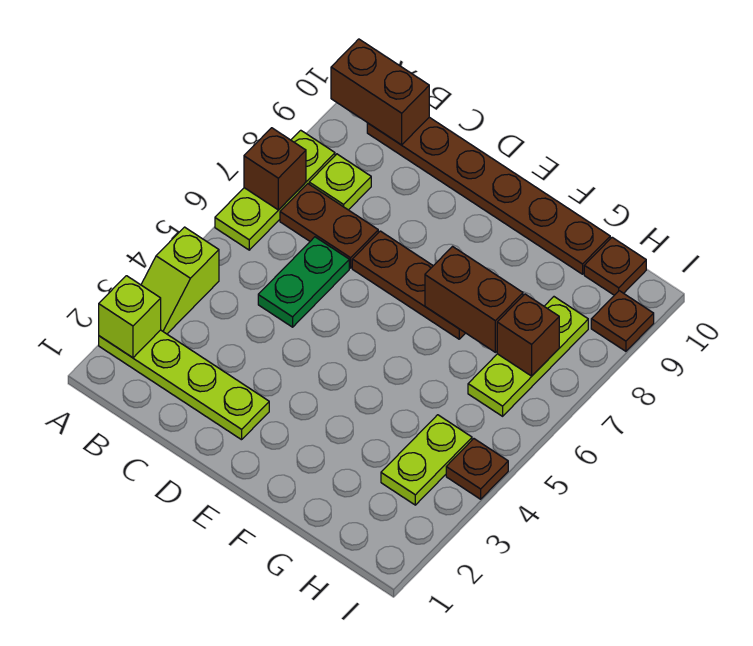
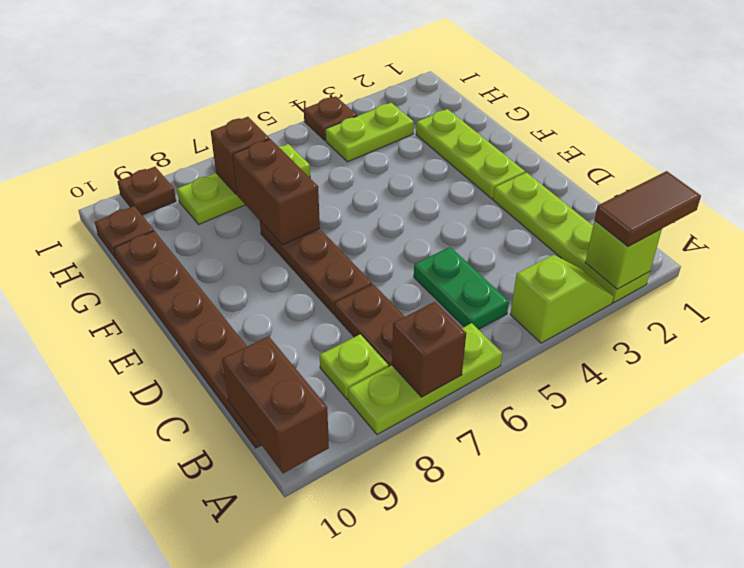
none -> brown tile A1:A2 level 3
green plate C5:C6 level 1 -> green plate B5:C5 level 1
none -> lime plate E2:G2 level 1

